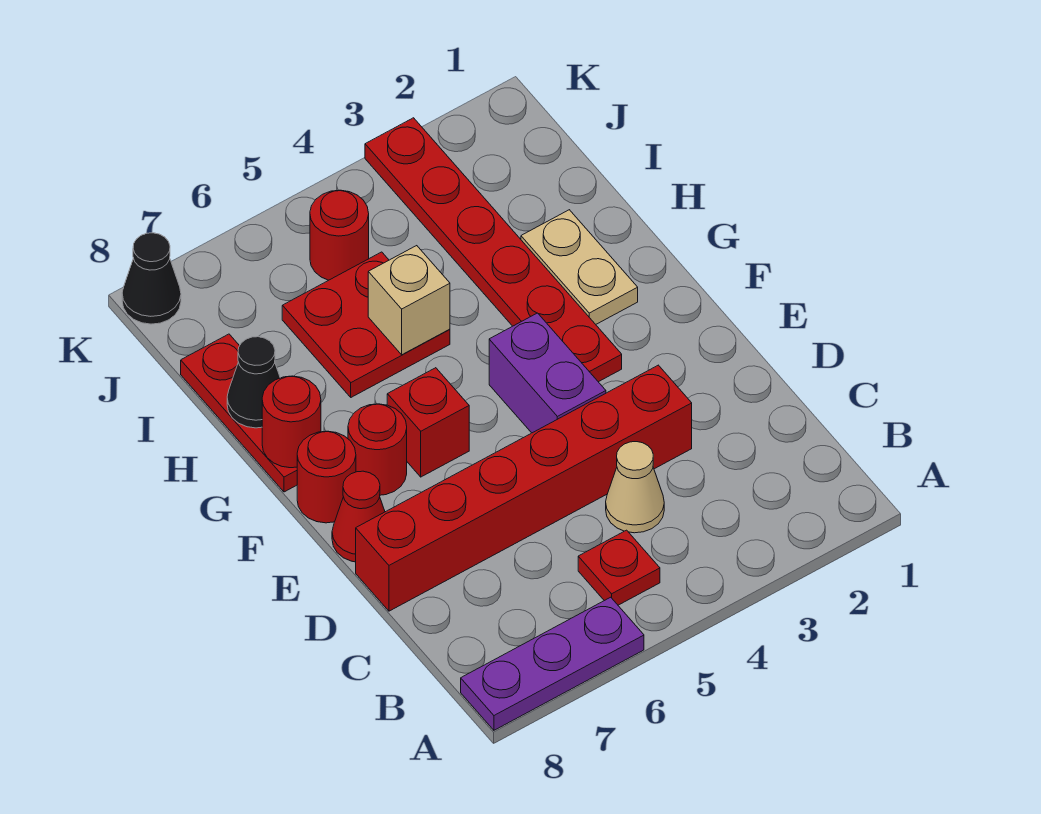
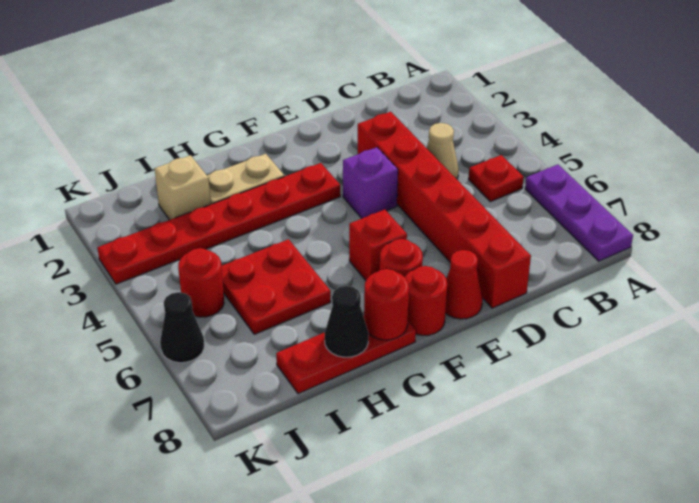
purple brick E4:F4 level 1 -> purple brick E4 level 1
tan brick H5 level 2 -> tan brick I2 level 1
black cone K8 level 1 -> black cone K6 level 1

